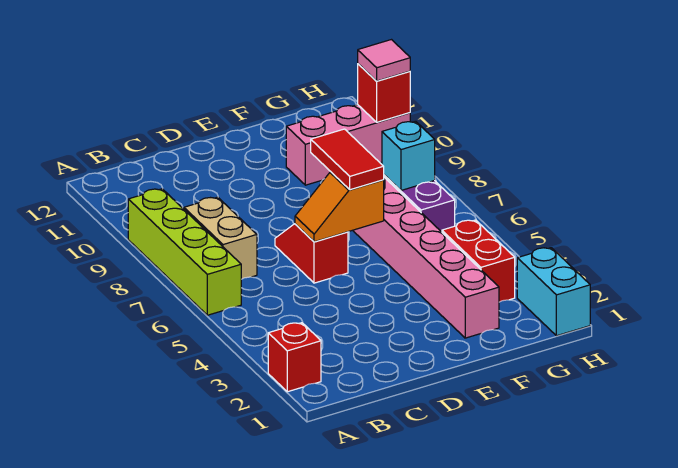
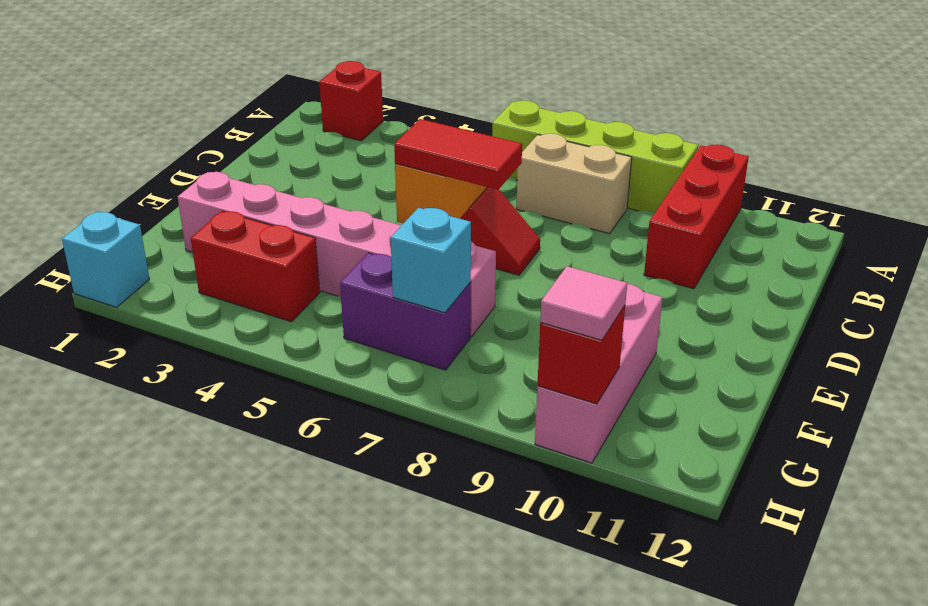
none -> red brick A10:C10 level 1
cyan brick H1:H2 level 1 -> cyan brick H1 level 1

